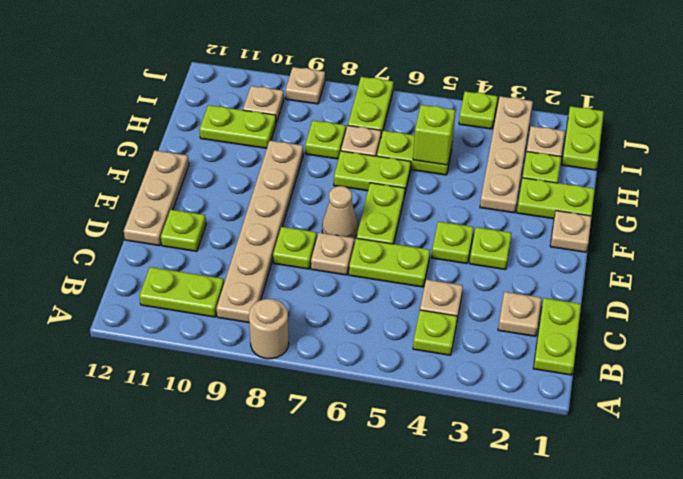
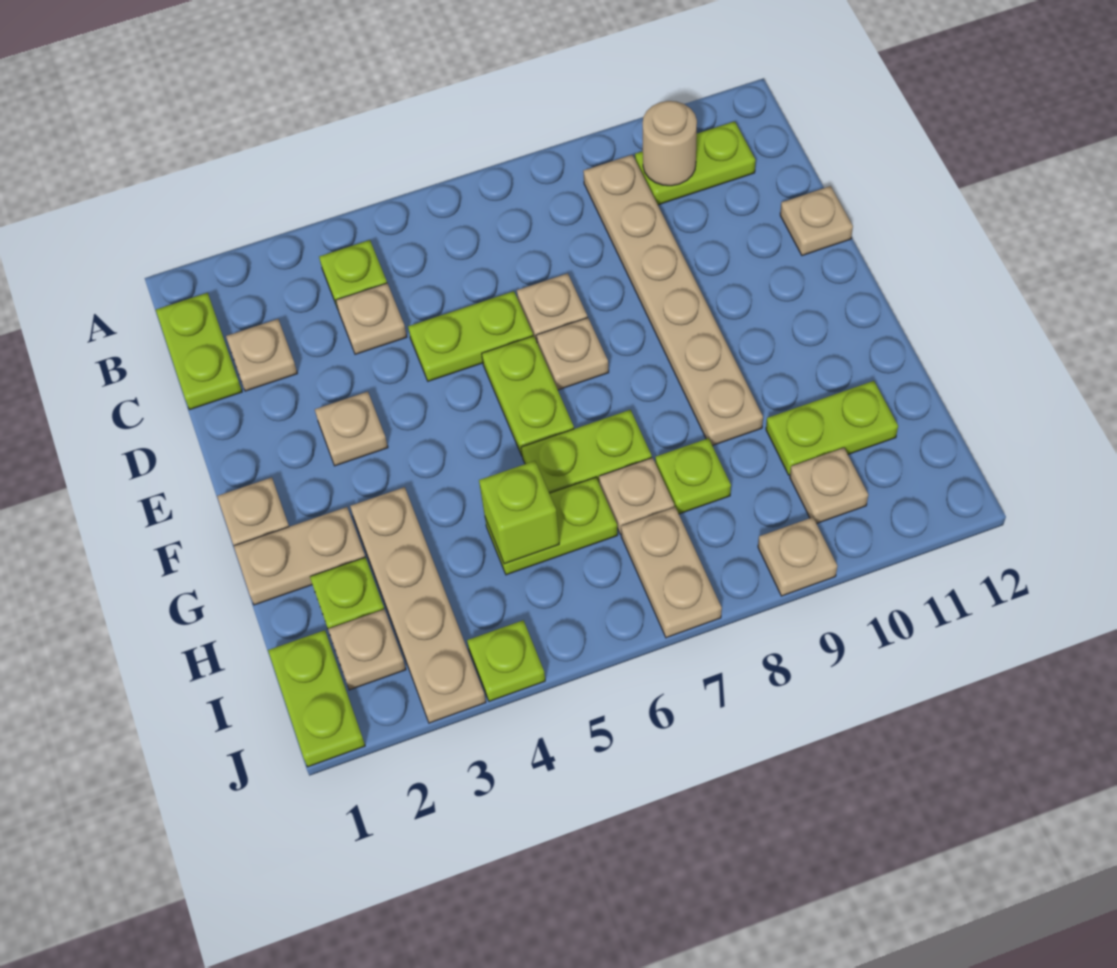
tan round brick A8 level 1 -> tan round brick B10 level 2
lime plate D8 level 1 -> none
lime plate D11 level 1 -> none
tan plate D12:F12 level 1 -> tan plate D12 level 1
lime plate E3 level 1 -> tan plate E3 level 1
lime plate E4 level 1 -> none
tan cone E7 level 1 -> tan plate E7 level 1
lime plate G1:G2 level 1 -> tan plate G1:G2 level 1
lime plate I7:J7 level 1 -> tan plate I7:J7 level 1

